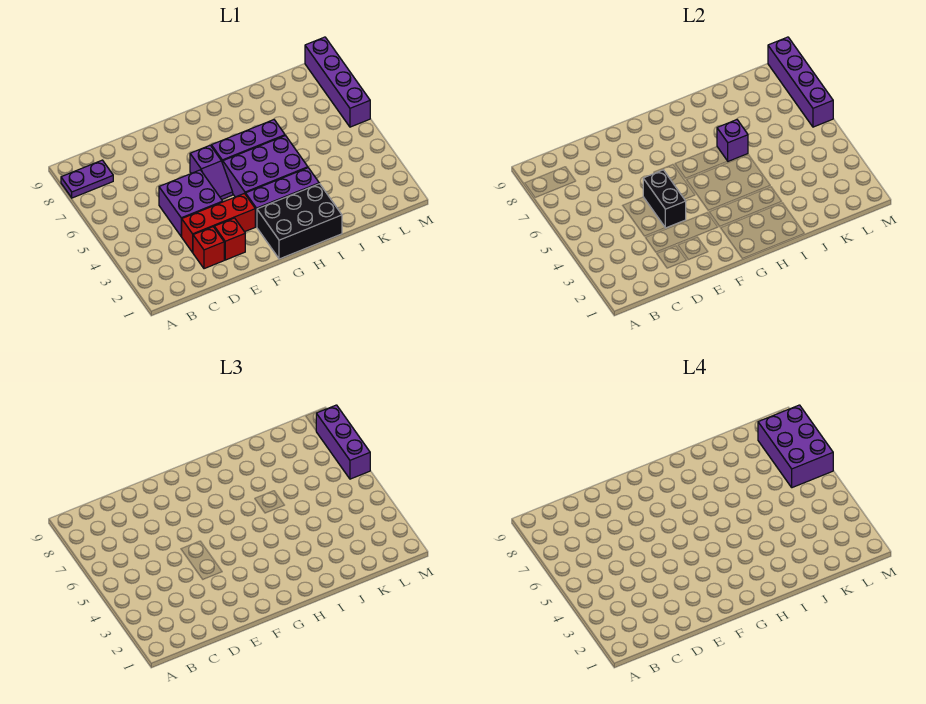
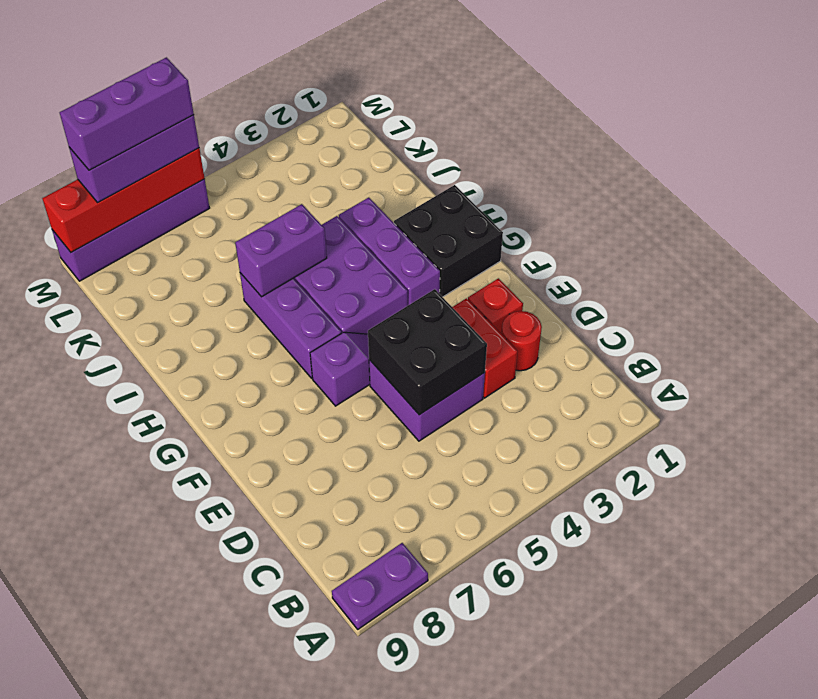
purple plate A8:B8 level 1 -> purple plate A8:A9 level 1
red brick D2 level 1 -> red round brick D2 level 1
red brick D3:F3 level 1 -> red brick D3:E3 level 1
black brick E4:E5 level 2 -> black brick D4:E5 level 2
black brick G1:I2 level 1 -> black brick G1:H2 level 1
purple brick I6 level 2 -> purple brick I5:I6 level 2
purple brick L6:M8 level 4 -> purple brick M6:M8 level 4
purple brick M6:M9 level 2 -> red brick M6:M9 level 2

